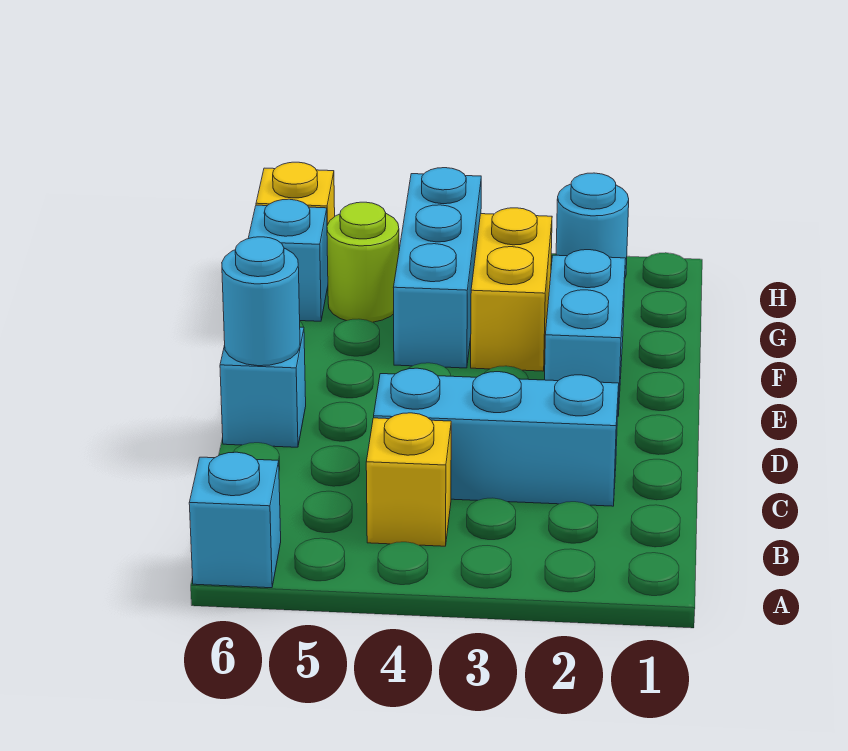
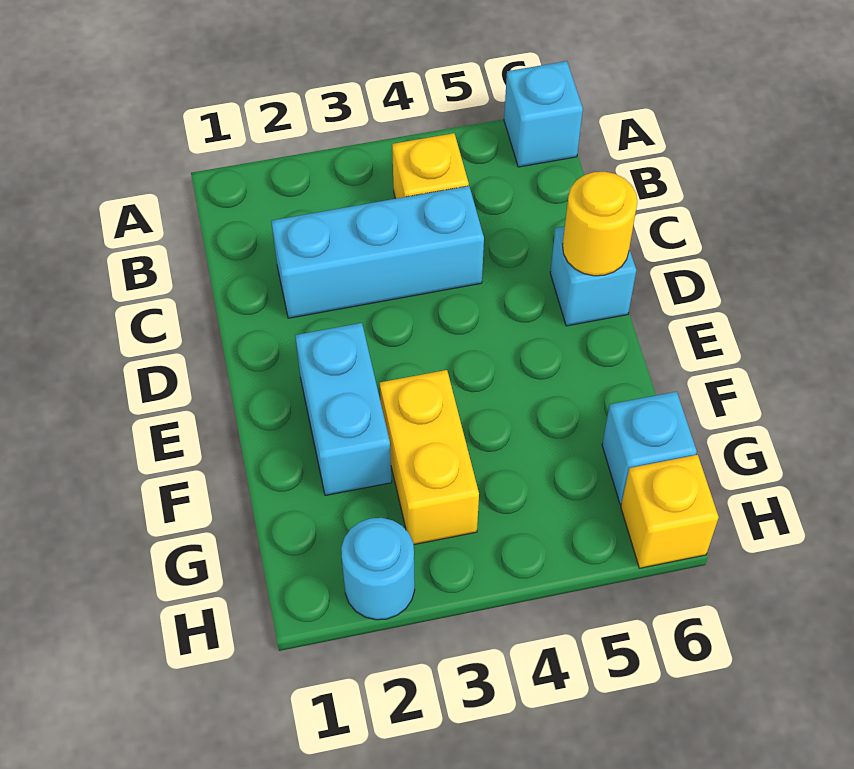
cyan round brick D6 level 2 -> yellow round brick D6 level 2
cyan brick F4:H4 level 1 -> none
lime round brick G5 level 1 -> none

